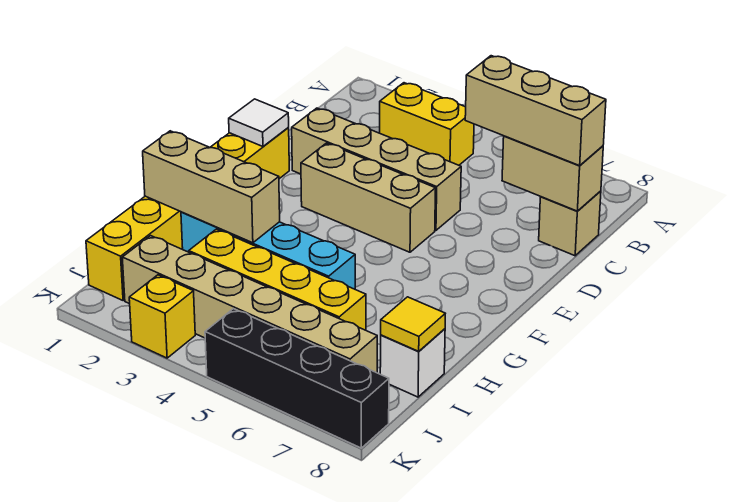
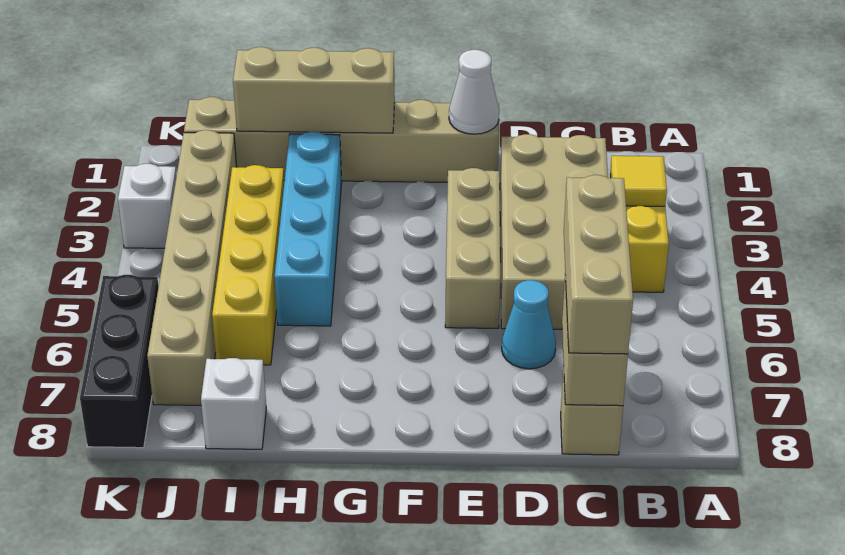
tan brick D2:D5 level 1 -> tan brick C2:D5 level 1
none -> cyan cone D6 level 1
yellow brick E1:J1 level 1 -> tan brick E1:J1 level 1
white tile E1 level 2 -> white cone E1 level 2
tan brick H1:H3 level 2 -> tan brick G1:I1 level 2
yellow tile I8 level 2 -> yellow tile B3 level 2
yellow brick K3 level 1 -> white brick K3 level 1
black brick K5:K8 level 1 -> black brick K6:K8 level 1

